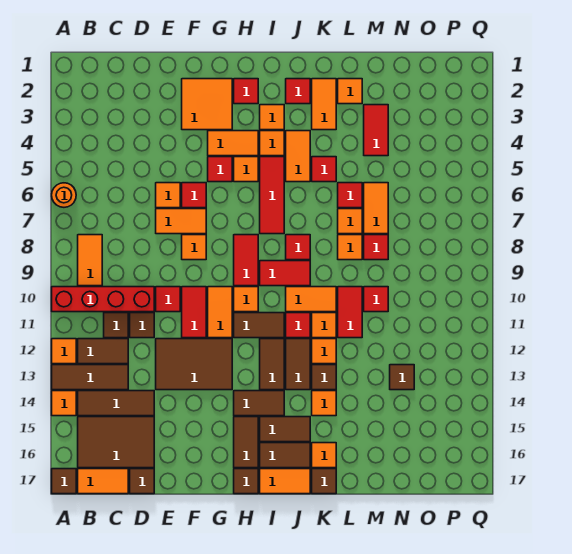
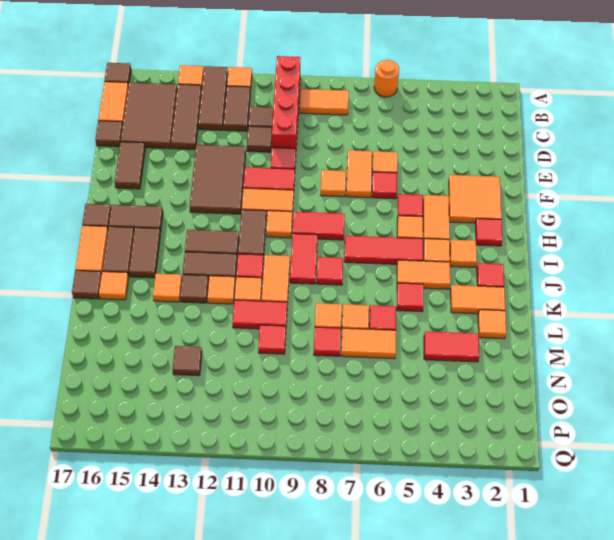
brown tile H14:I14 level 1 -> brown tile E16:F16 level 1

